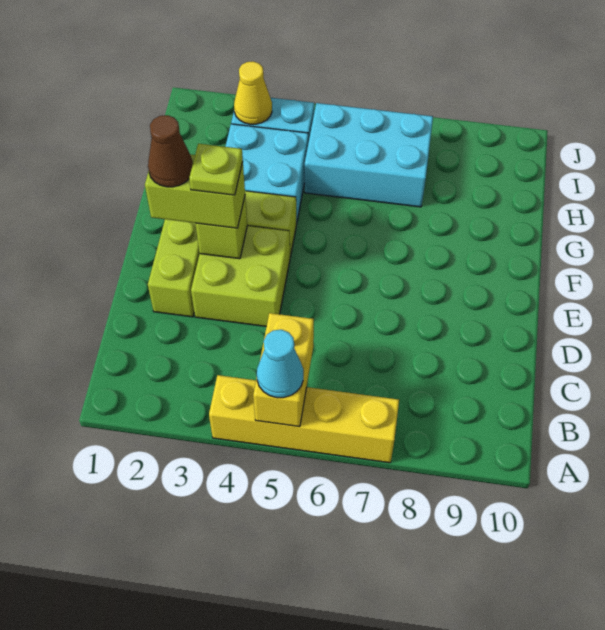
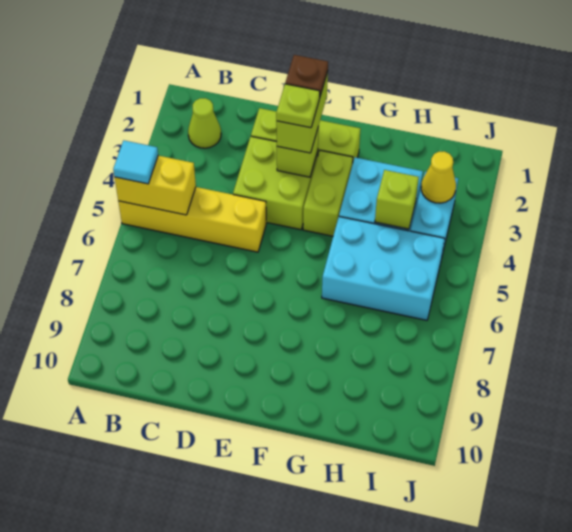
yellow brick A4:A7 level 1 -> yellow brick A5:D5 level 1
cyan cone A5 level 3 -> cyan tile A5 level 3
none -> lime cone B2 level 1
brown cone E2 level 4 -> brown plate E2 level 4
none -> lime brick H4 level 2
cyan brick H5:I7 level 1 -> cyan brick G5:I6 level 1

